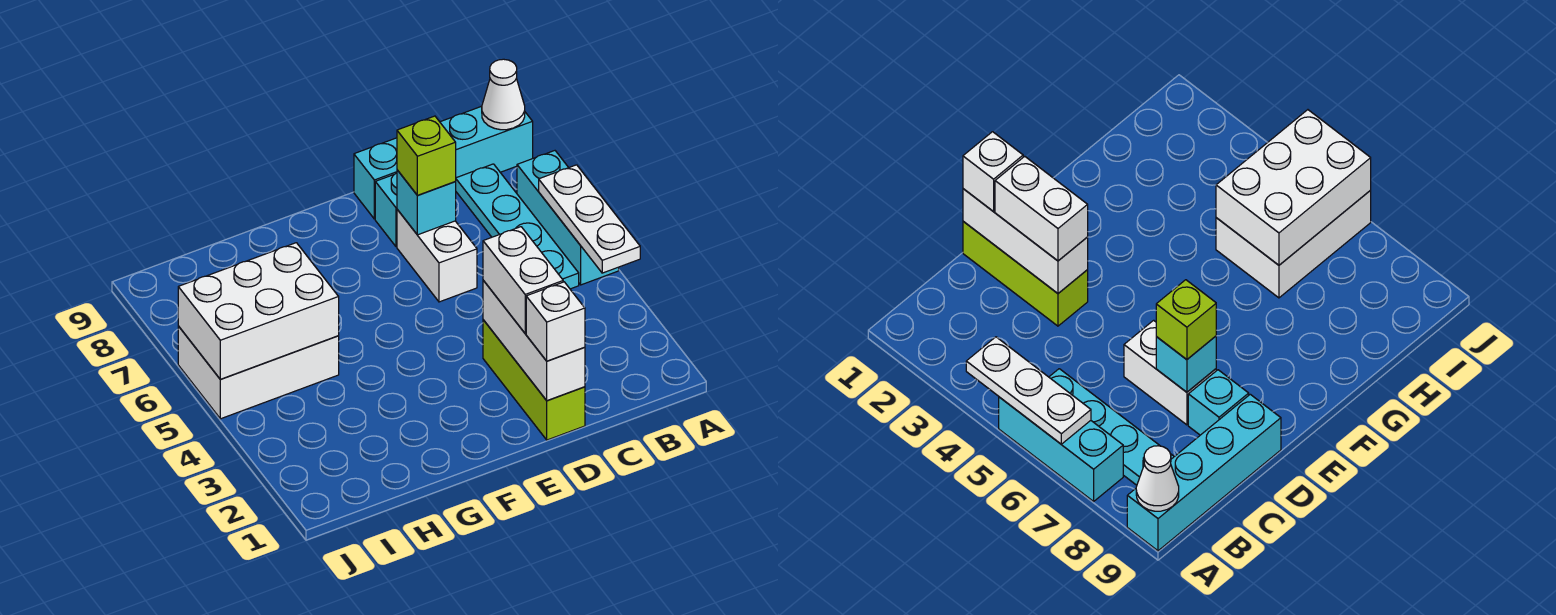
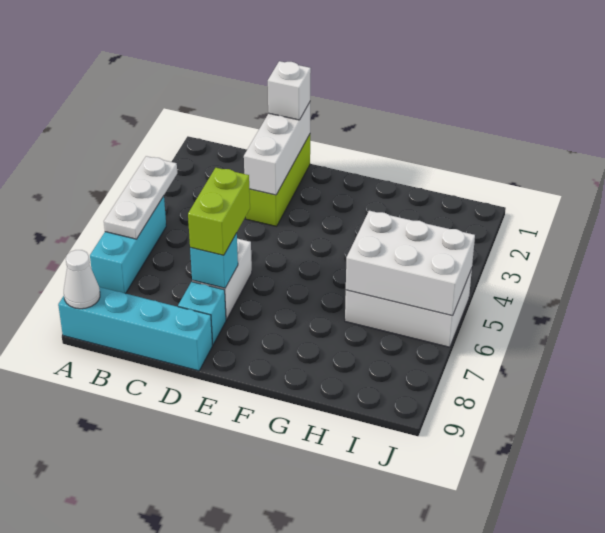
cyan plate B5:B8 level 1 -> none
white brick D2:D3 level 3 -> none
lime brick D7 level 3 -> lime brick D6:D7 level 3

